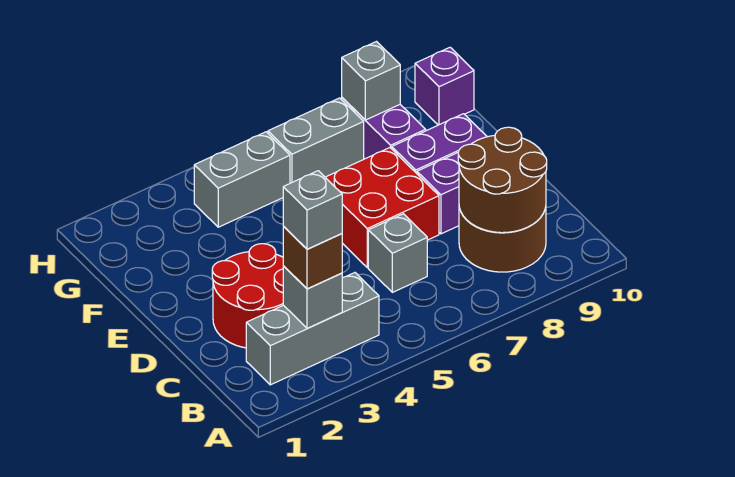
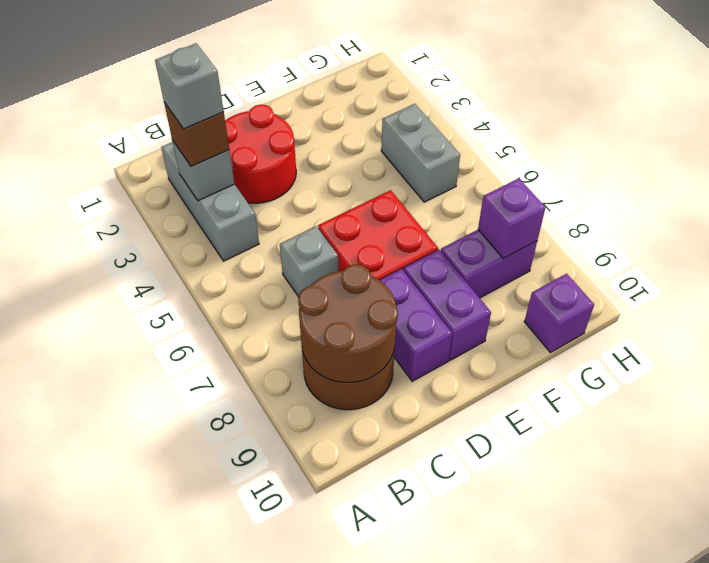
grey brick G6:G7 level 1 -> none
grey brick G8 level 2 -> purple brick G8 level 2

